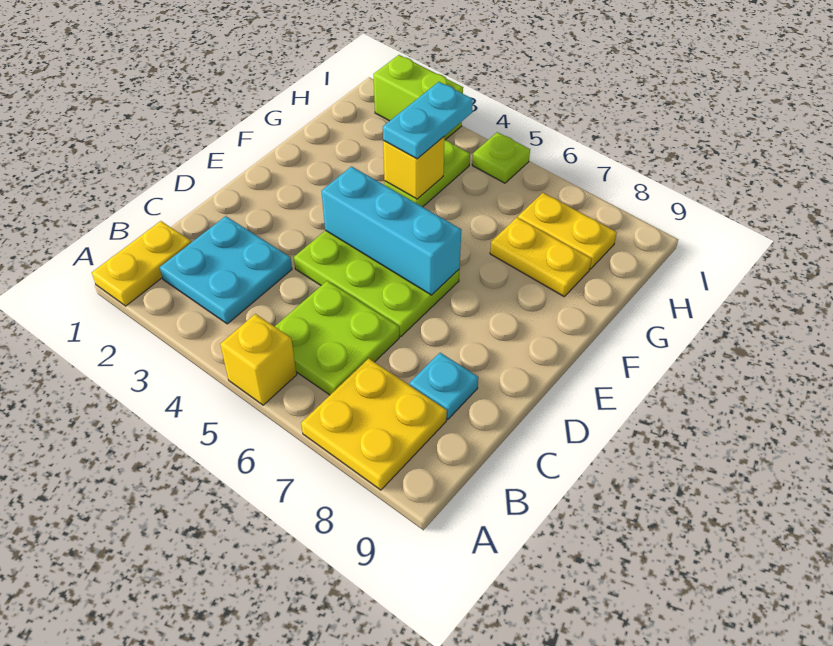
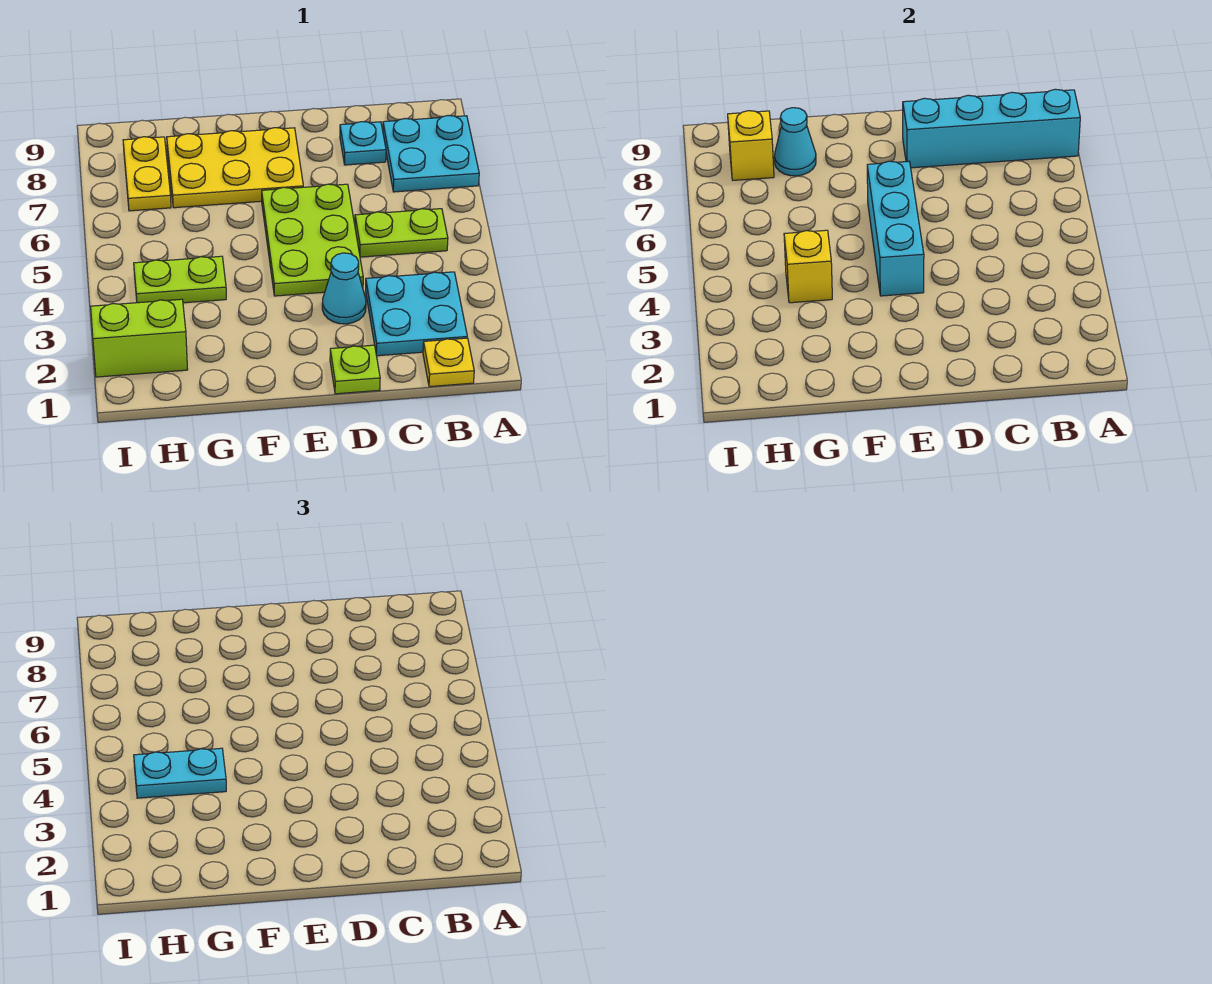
yellow plate A1:B1 level 1 -> yellow plate B1 level 1
yellow brick A5 level 1 -> yellow brick H8 level 2
yellow plate A7:B8 level 1 -> cyan plate A7:B8 level 1
none -> cyan brick A8:D8 level 2
lime plate B5:C6 level 1 -> lime plate B5:C5 level 1
none -> cyan cone D3 level 1
yellow plate G7:G8 level 1 -> yellow plate E7:G8 level 1
none -> cyan cone G8 level 2
lime brick I2:I3 level 1 -> lime brick H2:I2 level 1
lime plate I5 level 1 -> lime plate D1 level 1

